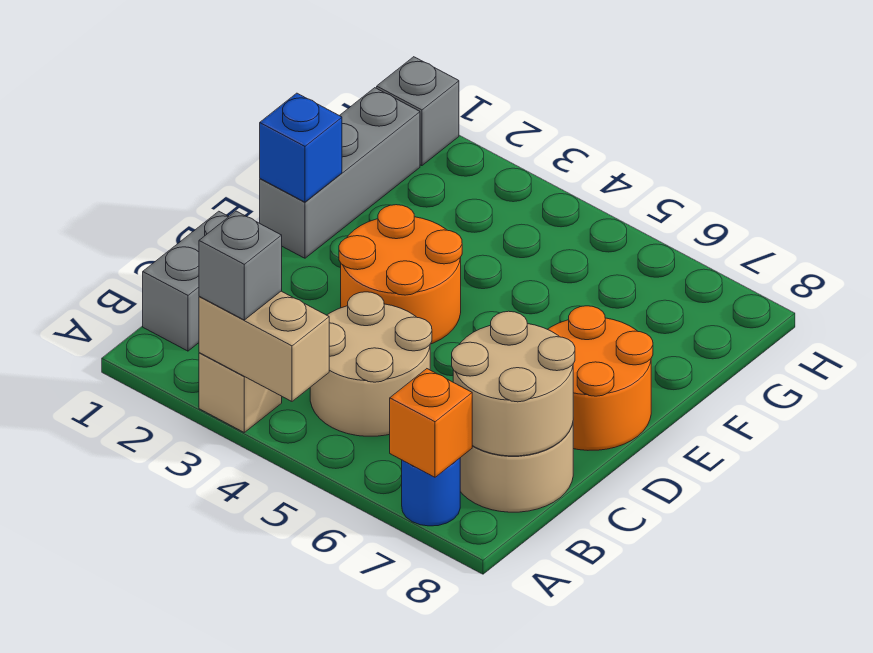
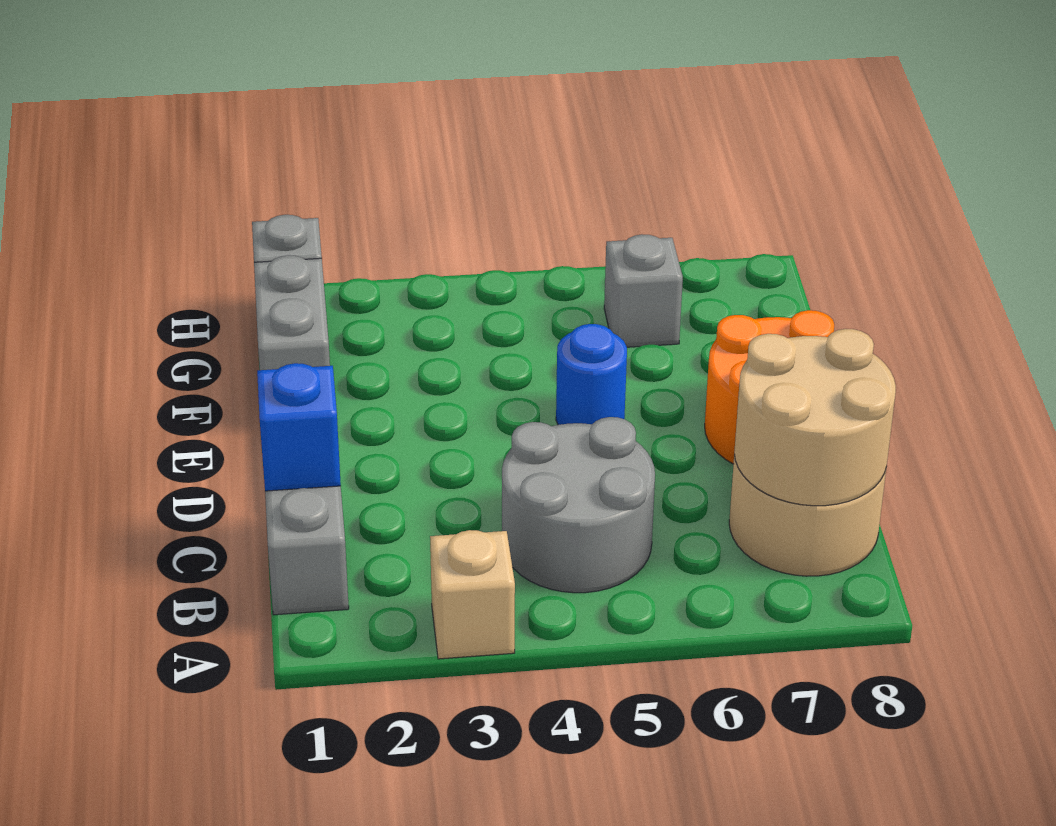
tan brick A3:A4 level 2 -> none
grey brick A3 level 3 -> grey brick G6 level 1
blue round brick A7 level 1 -> blue round brick E5 level 1
orange brick A7 level 2 -> none
tan round brick B4:C5 level 1 -> grey round brick B4:C5 level 1
orange round brick D3:E4 level 1 -> none
grey brick E1:G1 level 1 -> grey brick F1:G1 level 1
blue brick E1 level 2 -> blue brick C1 level 2

